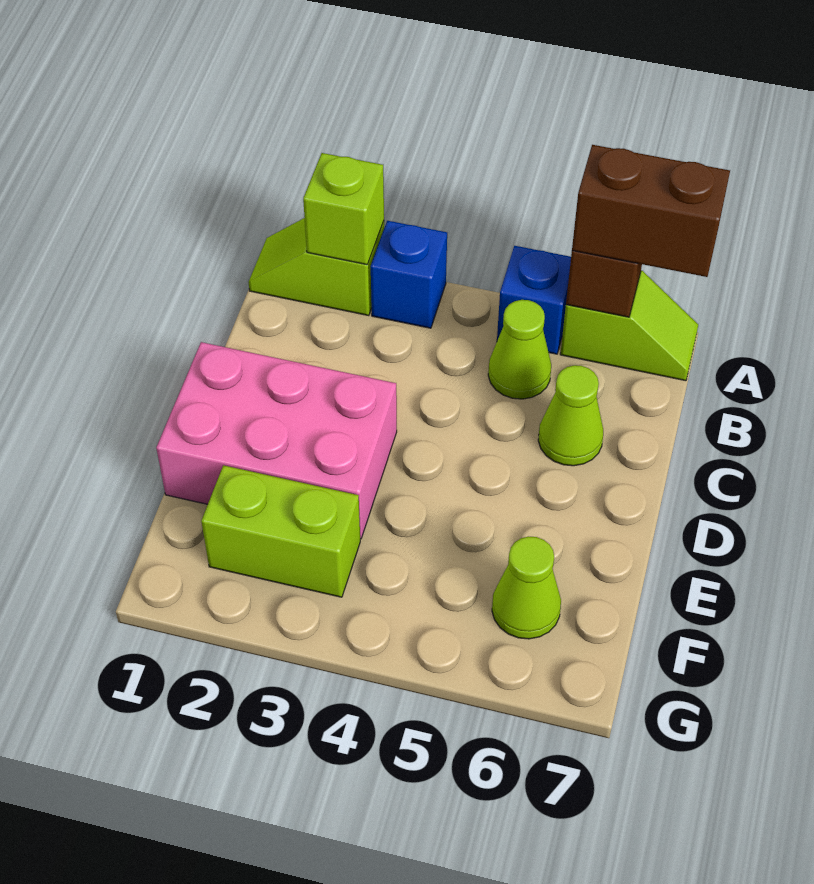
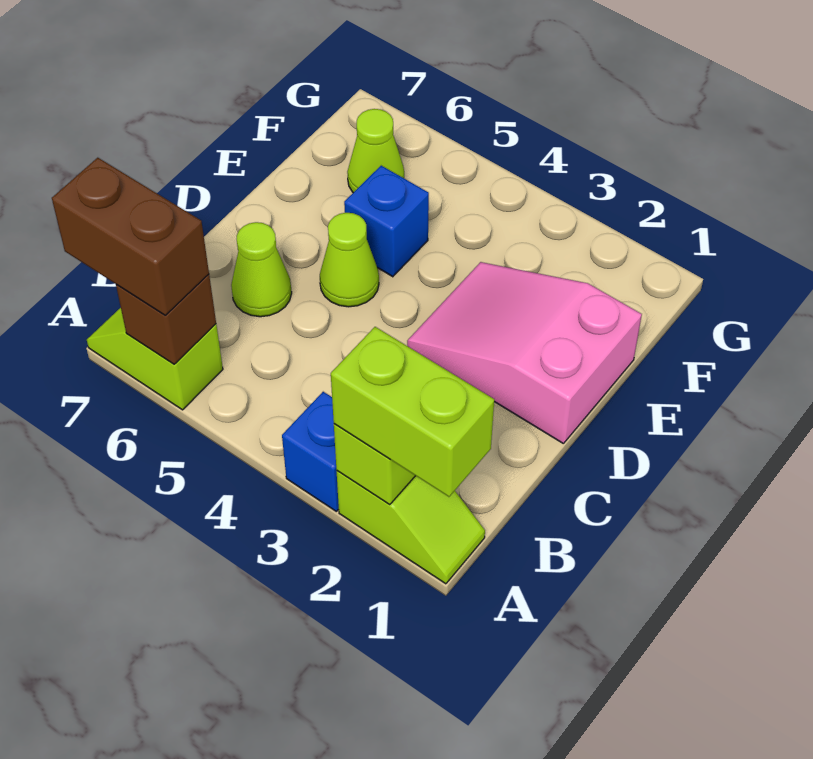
blue brick A5 level 1 -> blue brick E5 level 1
lime cone B5 level 1 -> lime cone D5 level 1
pink brick D1:E3 level 1 -> pink slope D1:E3 level 1 top 1
lime brick F2:F3 level 1 -> lime brick A1:A2 level 3

